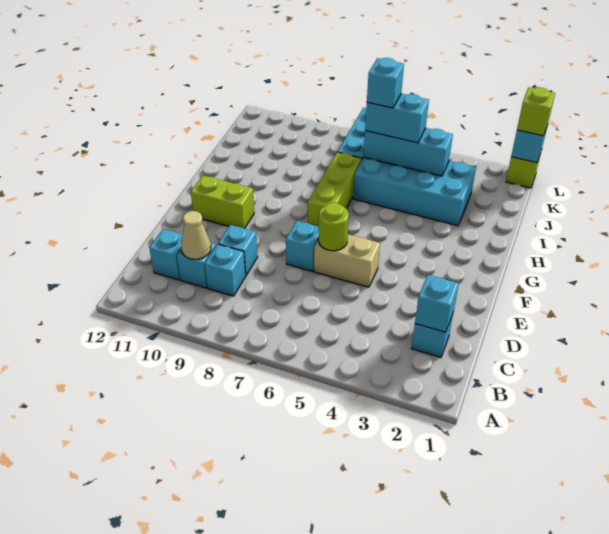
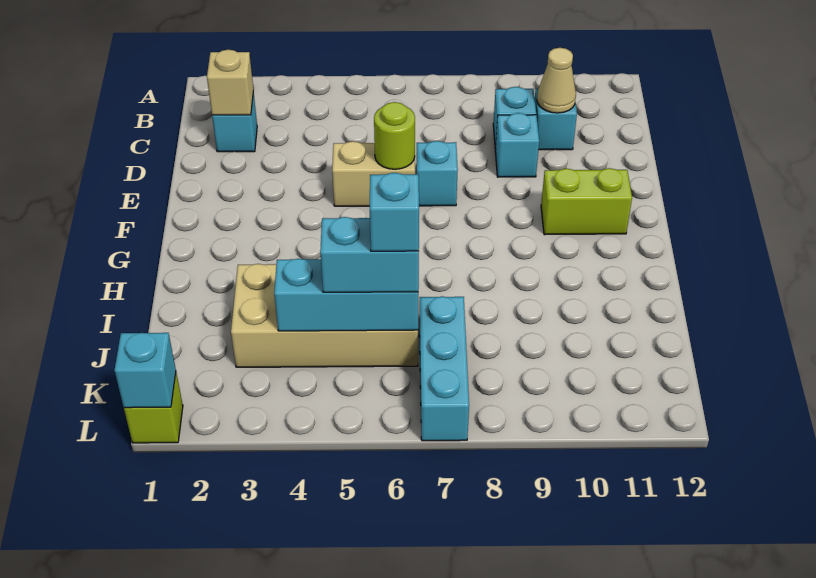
cyan brick C2 level 2 -> tan brick C2 level 2
cyan brick C11 level 1 -> none
lime brick G7:I7 level 1 -> none
cyan brick I3:J6 level 1 -> tan brick I3:J6 level 1
lime brick L1 level 3 -> none

